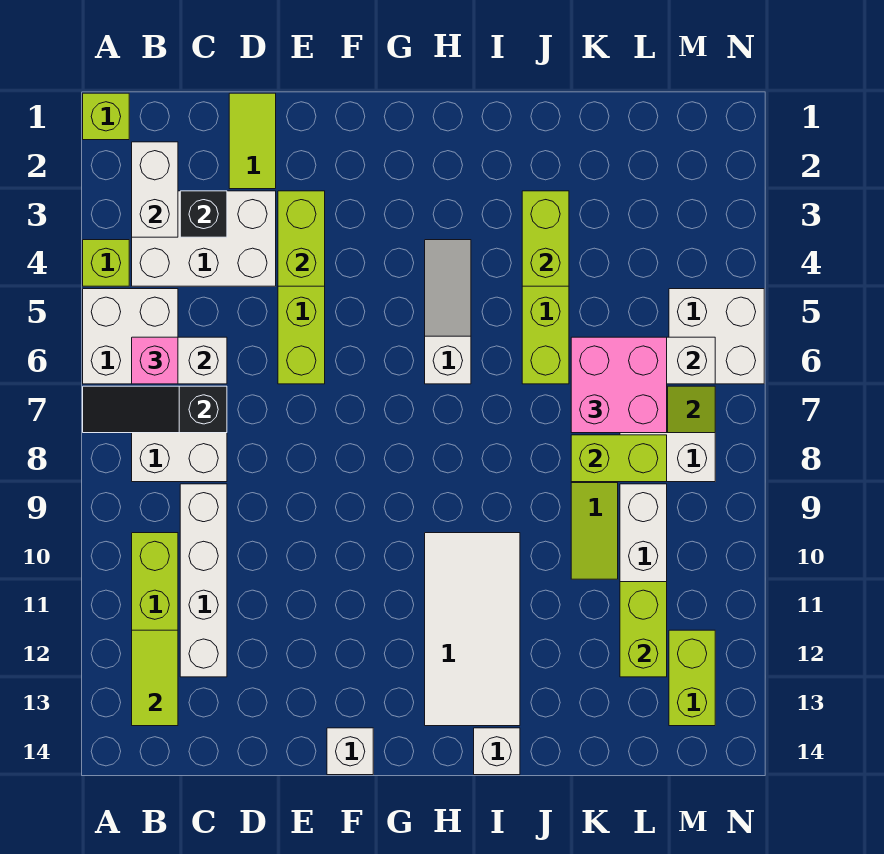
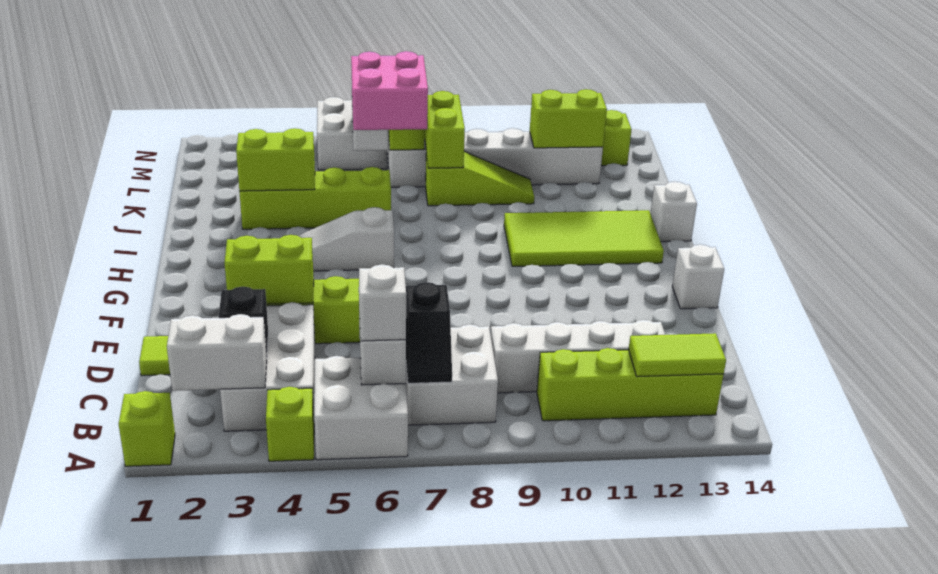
black slope A7:C7 level 2 top C -> black slope B7:C7 level 2 top C
pink brick B6 level 3 -> white brick B6 level 3
white tile H10:I13 level 1 -> lime tile H10:I13 level 1

